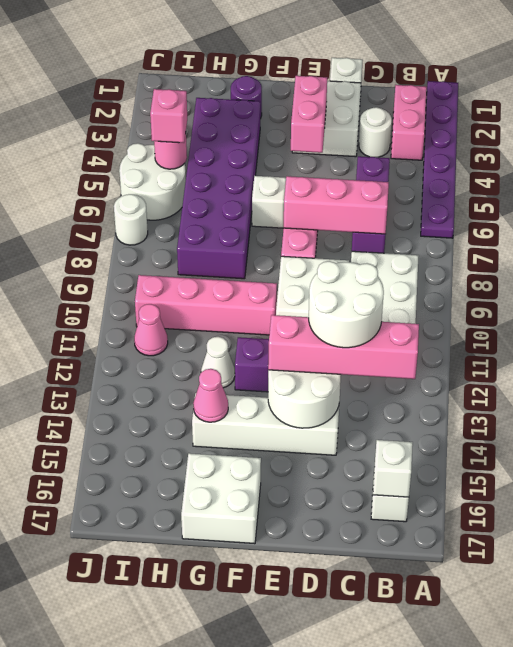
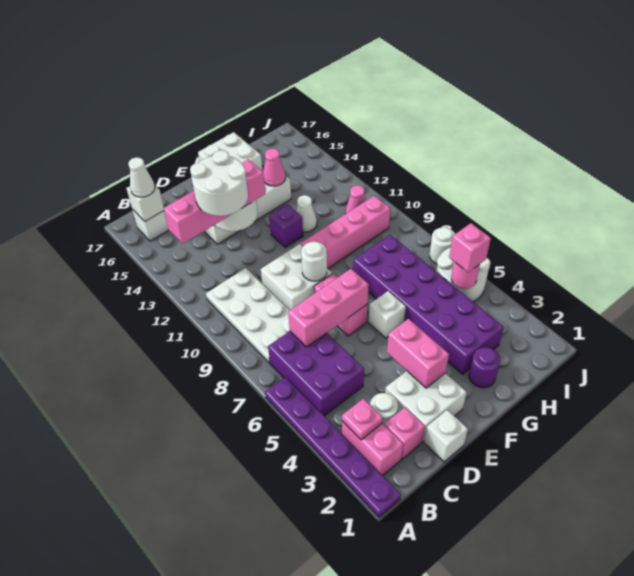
none -> pink plate B3 level 2
none -> white cone B16 level 3
none -> pink brick C2 level 1
purple brick C5:C7 level 1 -> purple brick B5:C7 level 1
none -> white round brick E9 level 2

